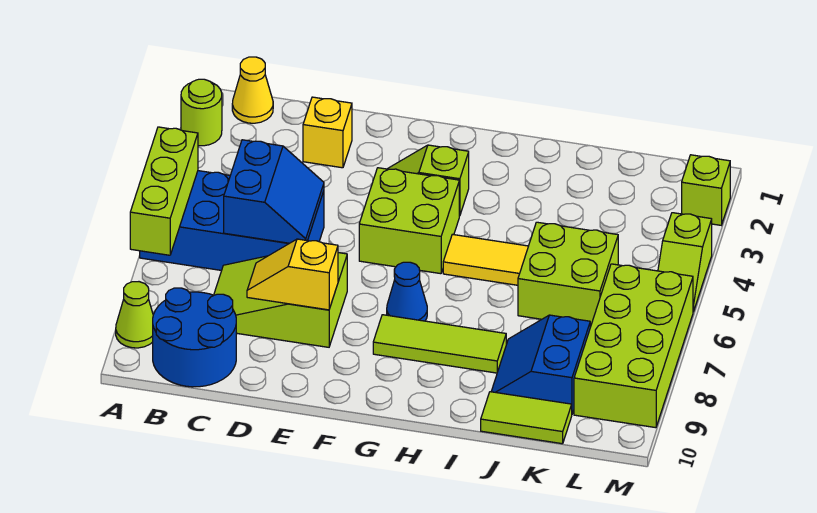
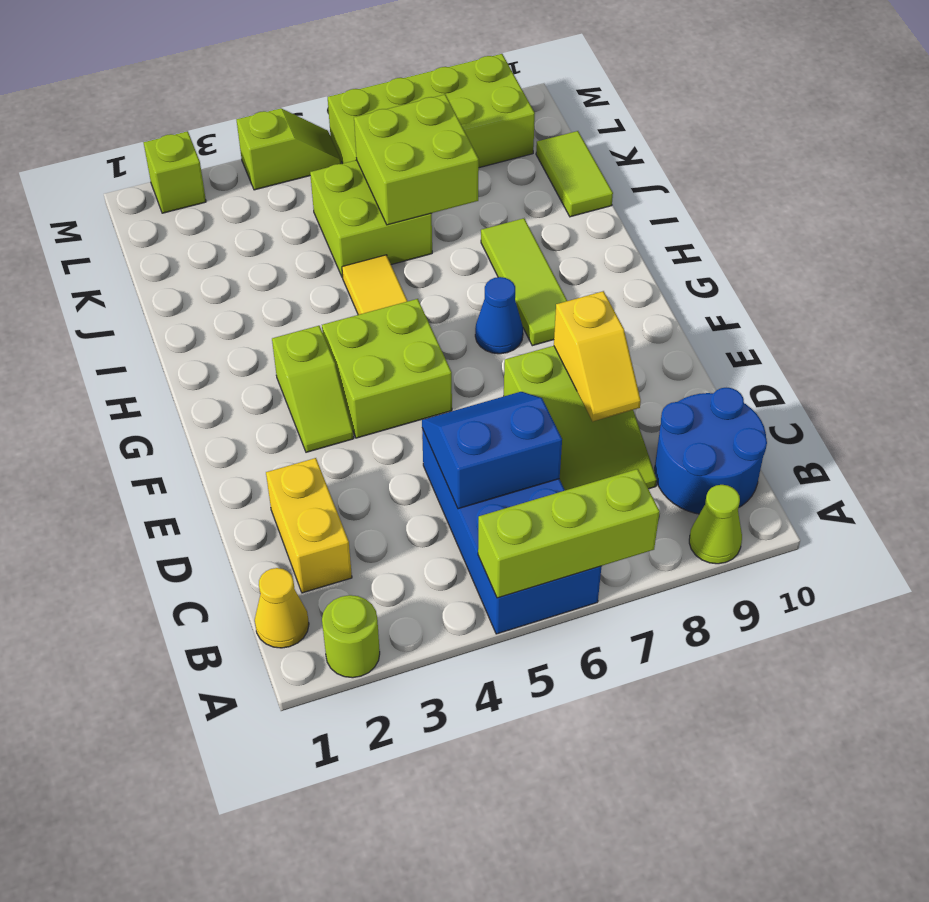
yellow brick D2 level 1 -> yellow brick C2:D2 level 1
none -> lime brick J6:K7 level 2
blue slope J8:K9 level 1 top K -> none

